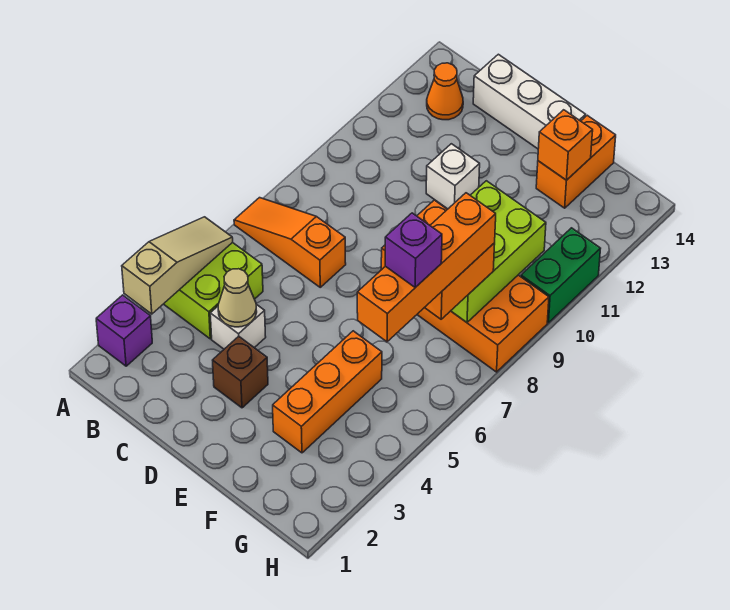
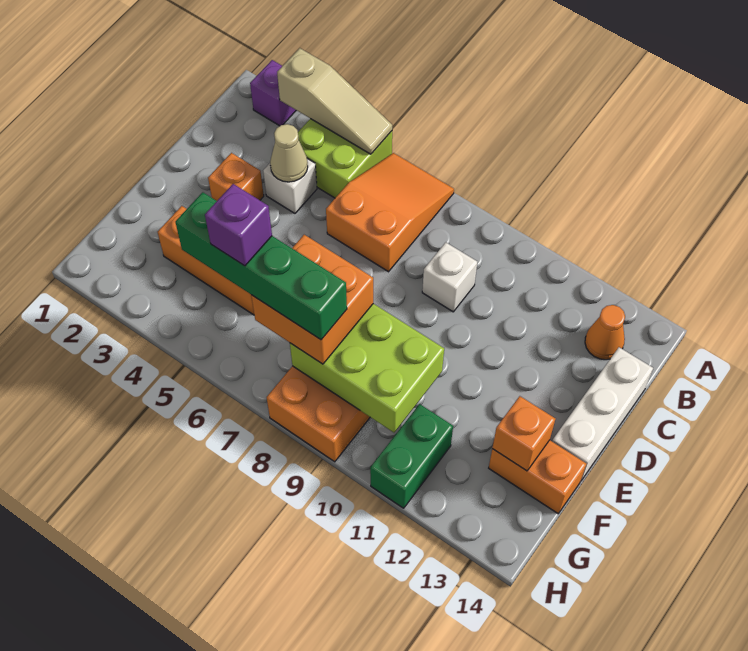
orange slope A7:C7 level 1 top C -> orange slope A6:C7 level 1 top C
brown brick D3 level 1 -> orange brick D3 level 1
white brick D11 level 1 -> white brick C9 level 1
orange brick G5:G8 level 4 -> green brick G5:G8 level 4
green brick H10:H11 level 1 -> green brick G11:H11 level 1

